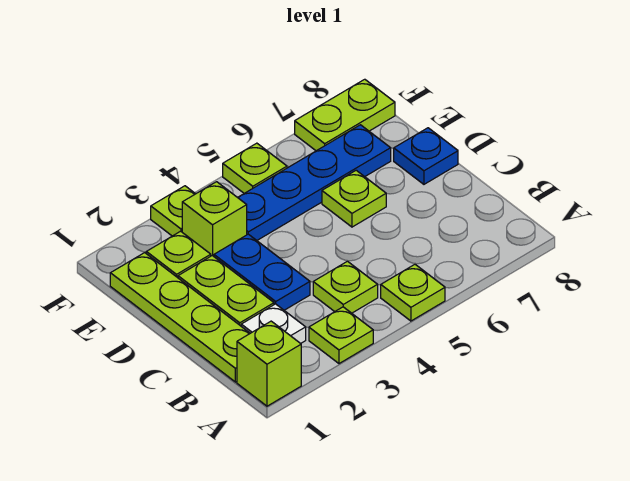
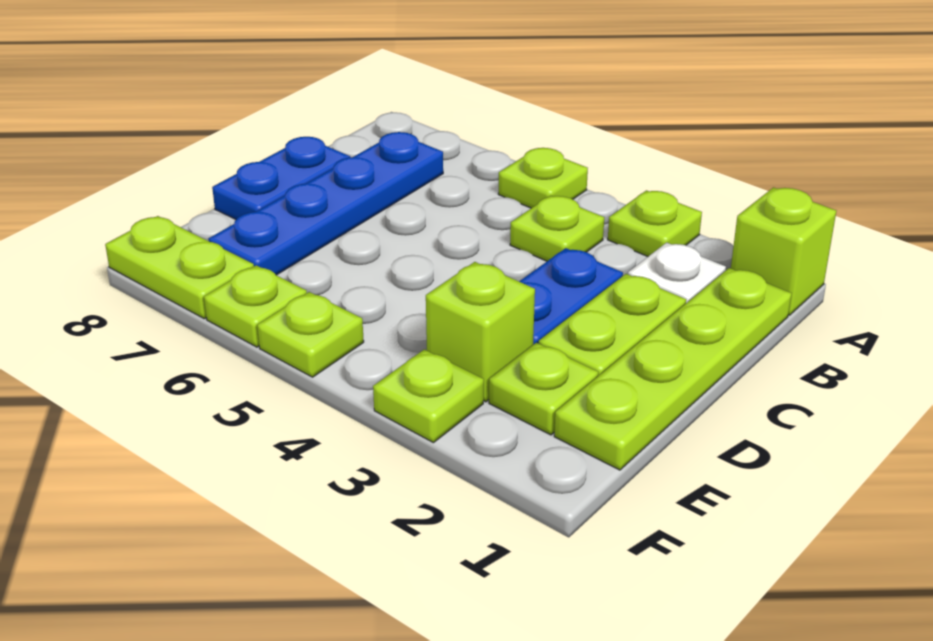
lime plate D6 level 1 -> lime plate F6 level 1
blue plate D8 level 1 -> blue plate C8:D8 level 1
blue plate E4:E7 level 1 -> blue plate B7:E7 level 1

